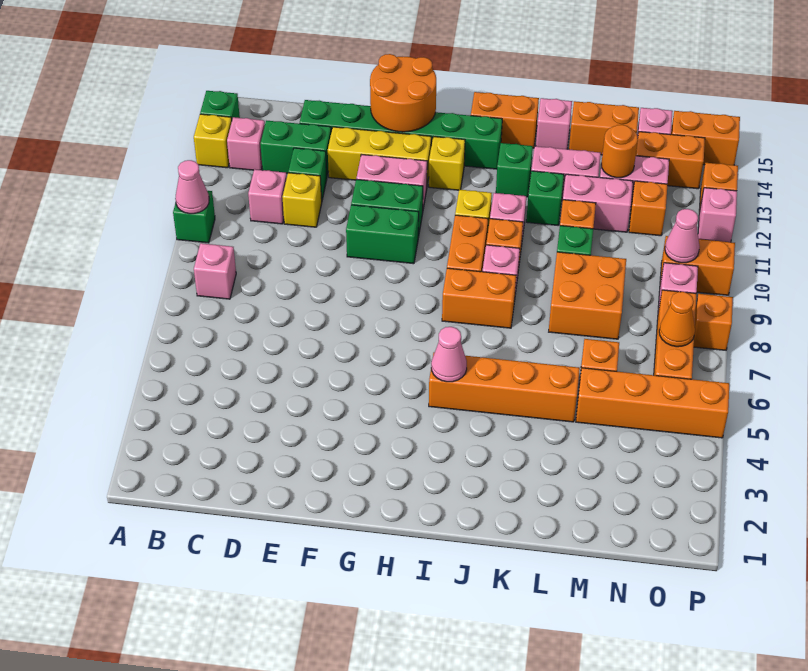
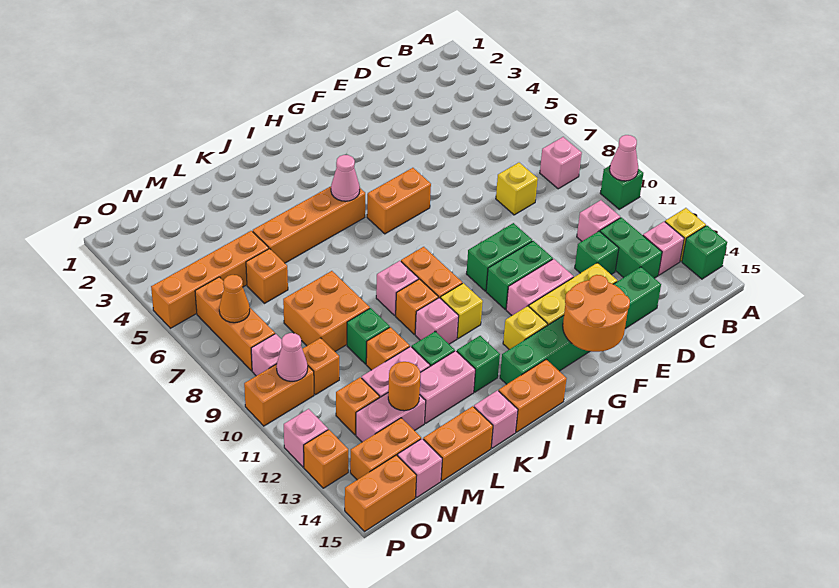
green brick C13:D13 level 1 -> green brick C12:C13 level 1
yellow brick D11 level 1 -> yellow brick D8 level 1
orange brick I8:J8 level 1 -> orange brick G6:H6 level 1
orange brick P8 level 1 -> orange brick N10 level 1

